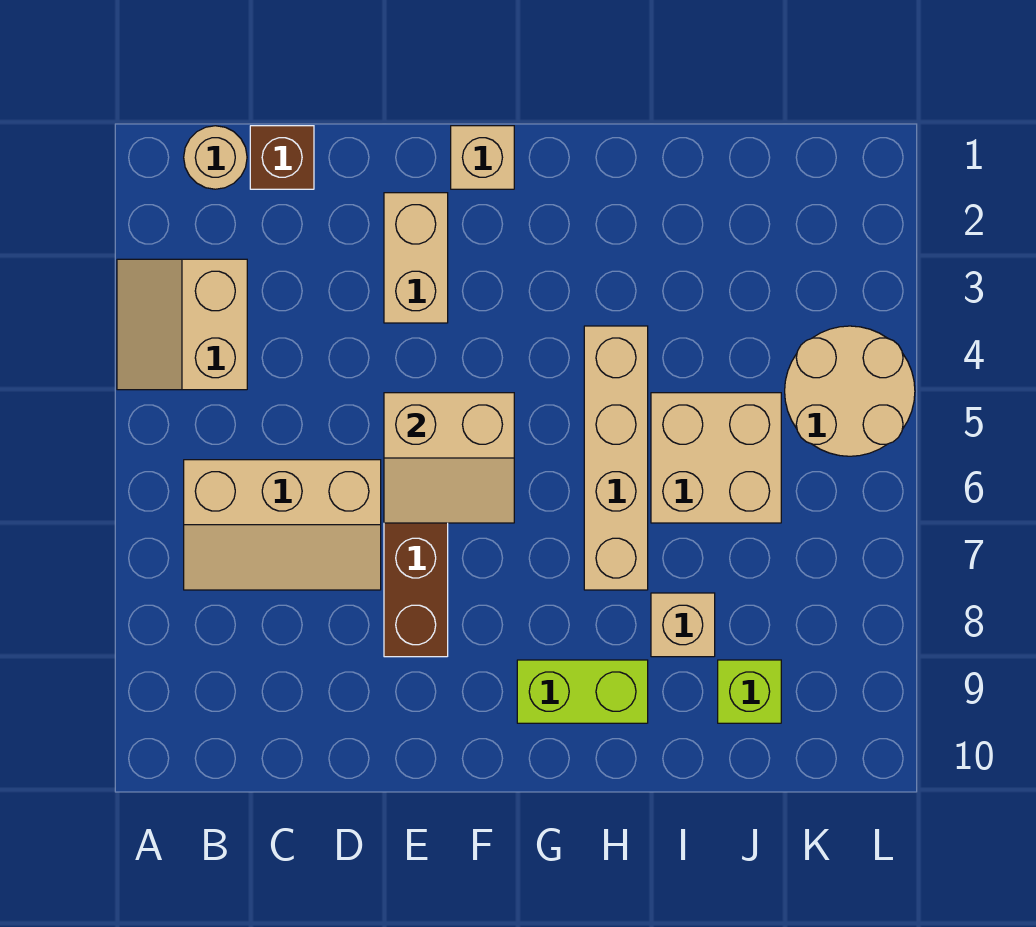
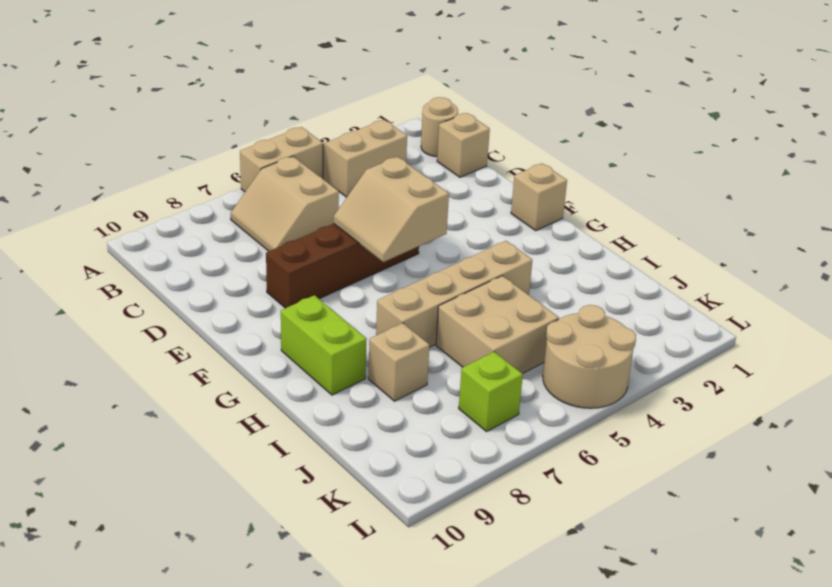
tan slope B6:D7 level 1 top 6 -> tan slope B6:C7 level 1 top 6
brown brick C1 level 1 -> tan brick C1 level 1
tan brick E2:E3 level 1 -> tan brick A5:A6 level 1
lime brick J9 level 1 -> lime brick K7 level 1

